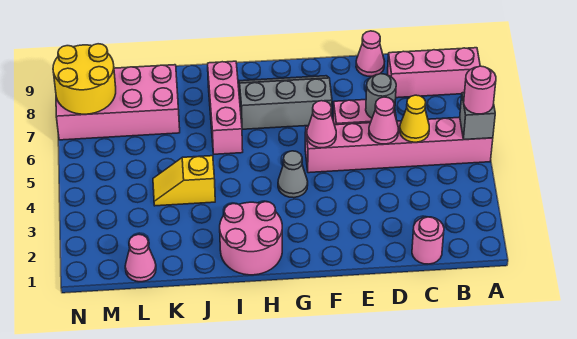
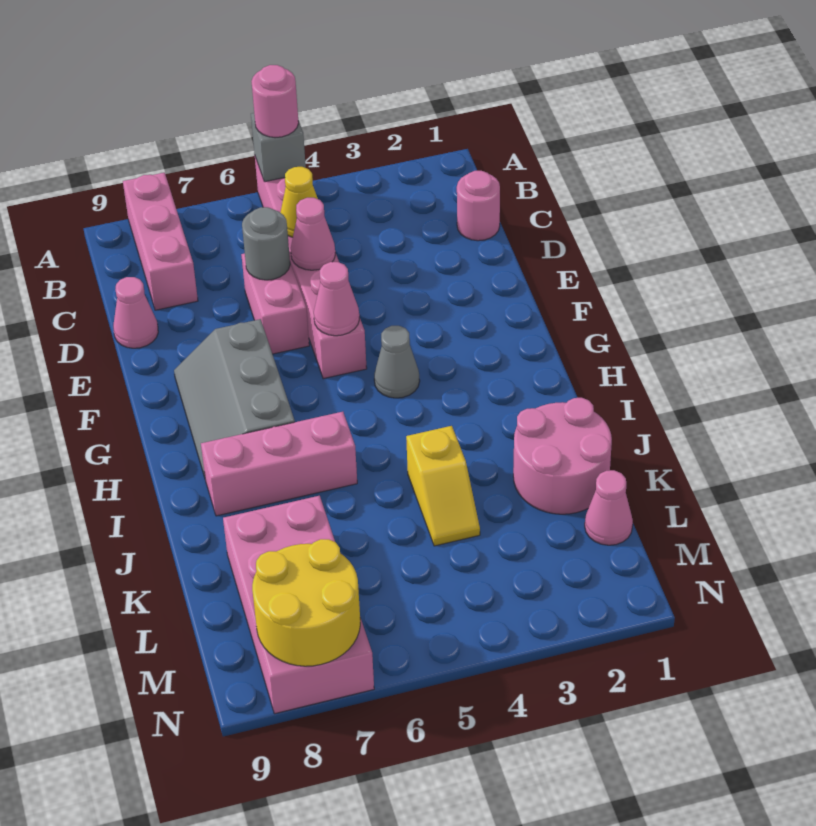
pink round brick H1:I2 level 1 -> pink round brick J1:K2 level 1

